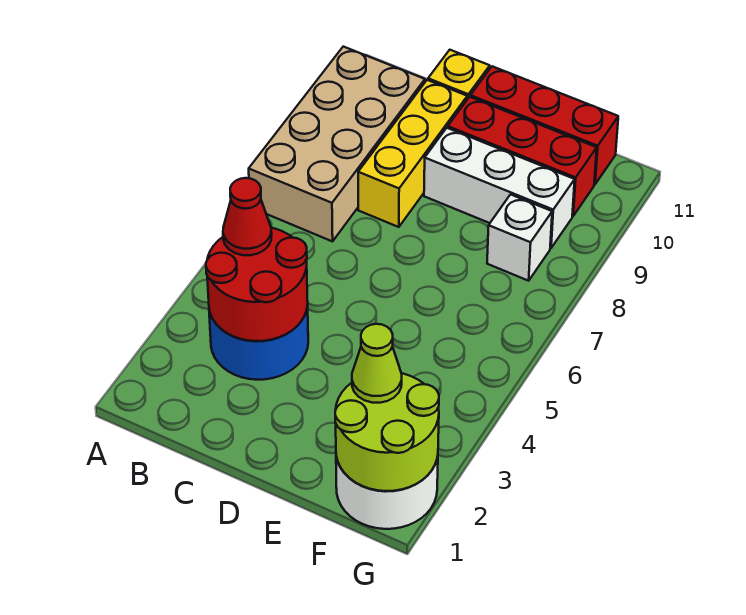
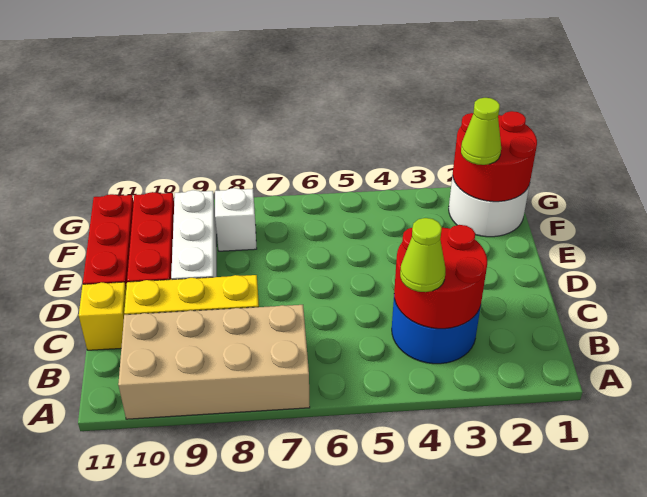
red cone B4 level 3 -> lime cone B4 level 3
lime round brick F1:G2 level 2 -> red round brick F1:G2 level 2

